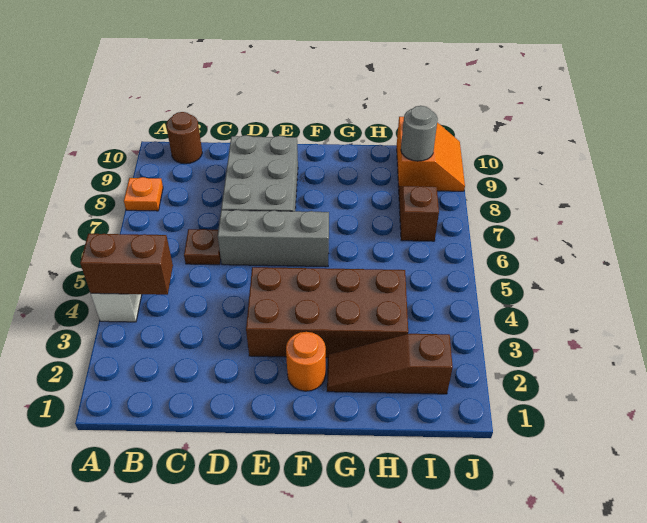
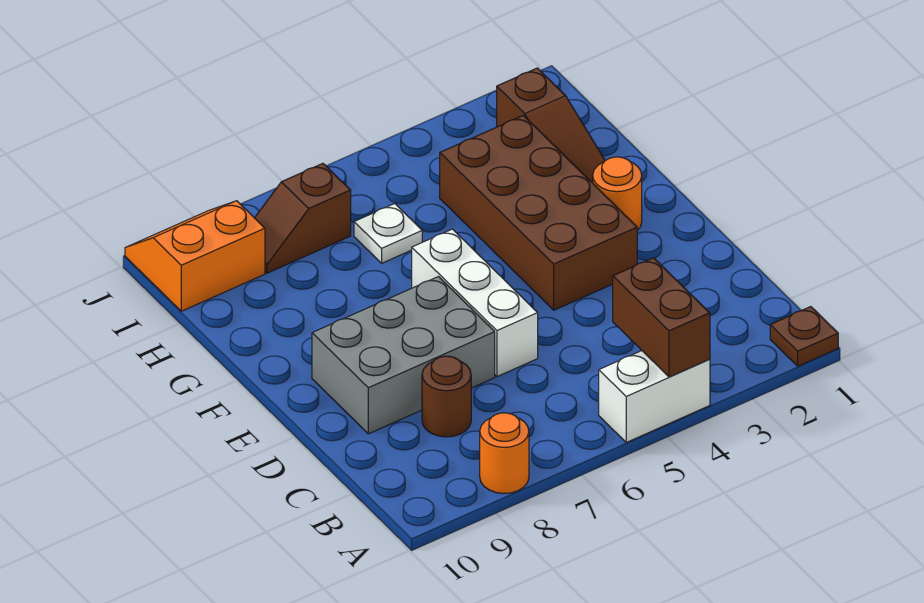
orange plate A8 level 1 -> orange round brick A8 level 1
brown round brick B10 level 1 -> brown round brick C8 level 1
brown plate C6 level 1 -> brown plate A1 level 1
grey brick D6:F6 level 1 -> white brick D6:F6 level 1
none -> white plate H6 level 1
grey round brick I9 level 2 -> none

